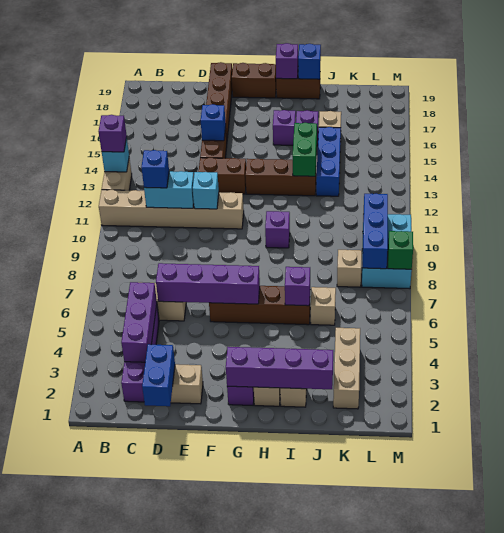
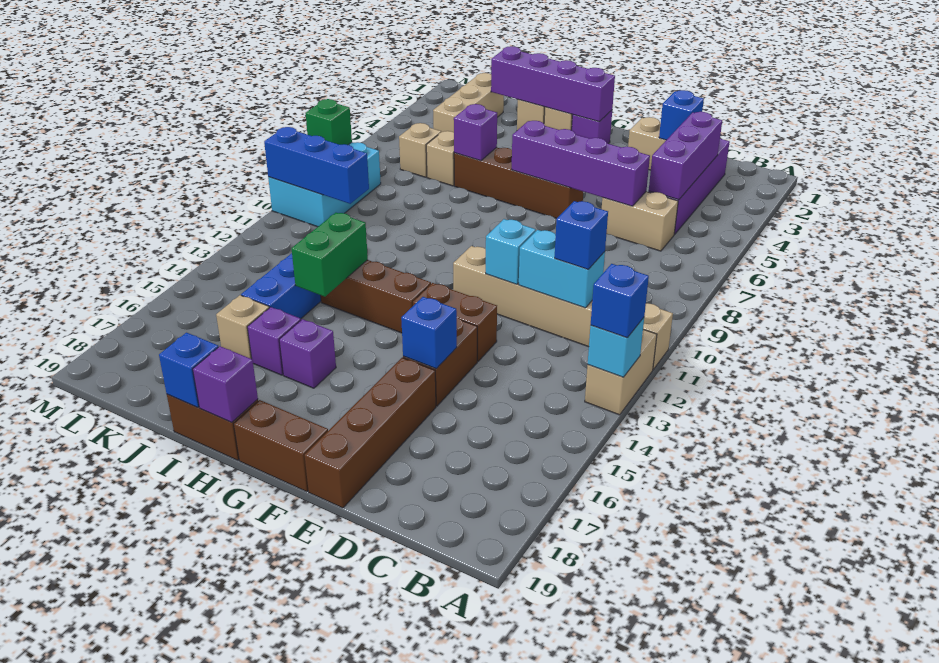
purple brick A13 level 3 -> blue brick A13 level 3
blue brick D1:D2 level 2 -> blue brick D2 level 2
purple brick H10 level 1 -> none
tan brick K8 level 1 -> tan brick K6 level 1
blue brick L8:L10 level 2 -> blue brick K10:M10 level 2

